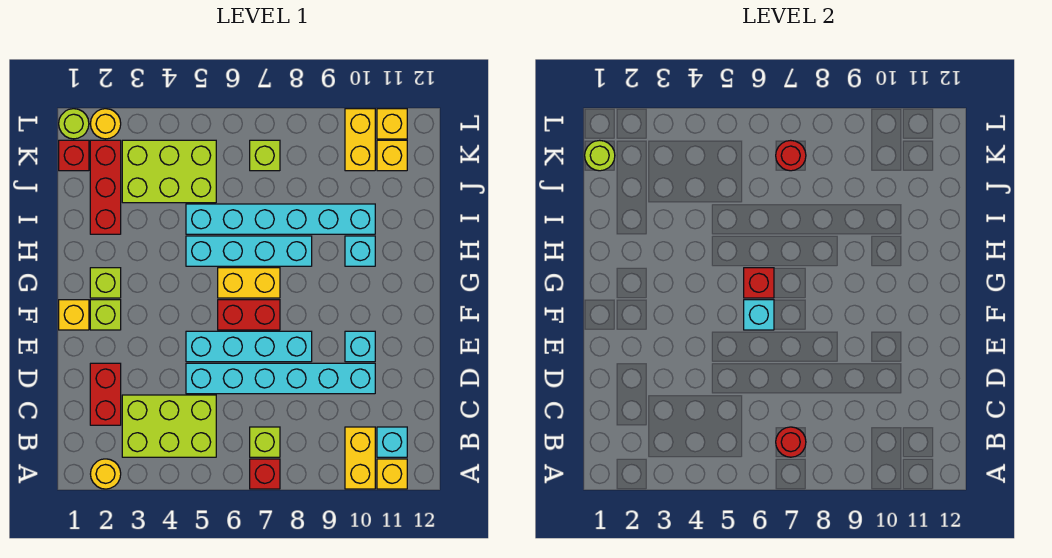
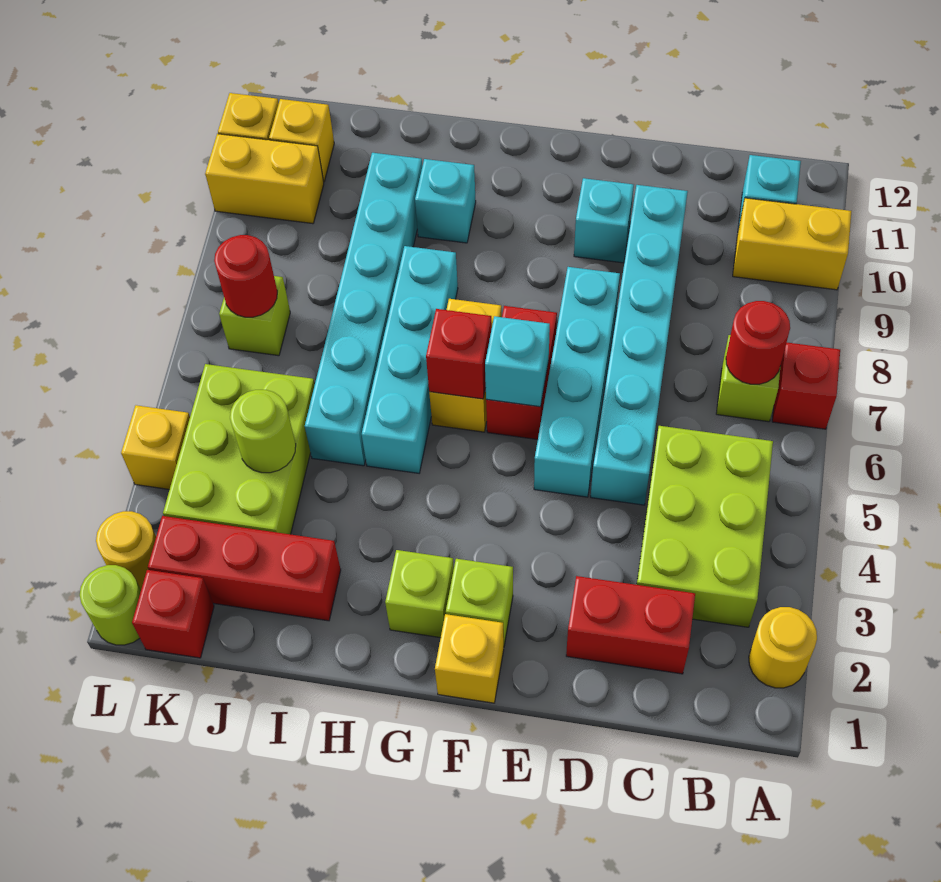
yellow brick A11 level 1 -> yellow brick L4 level 1
lime round brick K1 level 2 -> lime round brick J4 level 2

